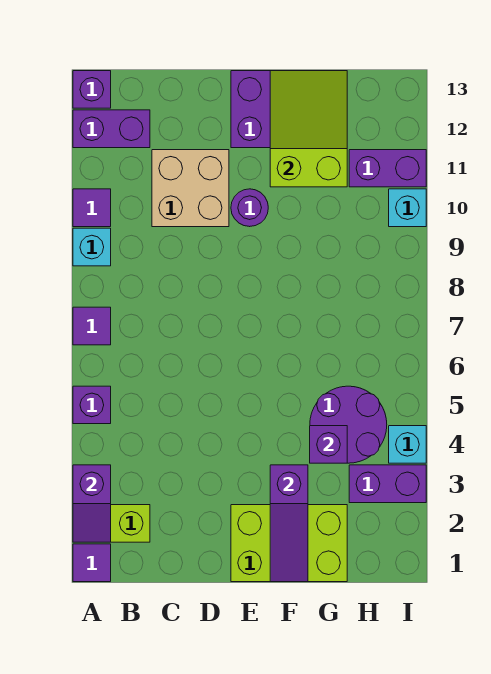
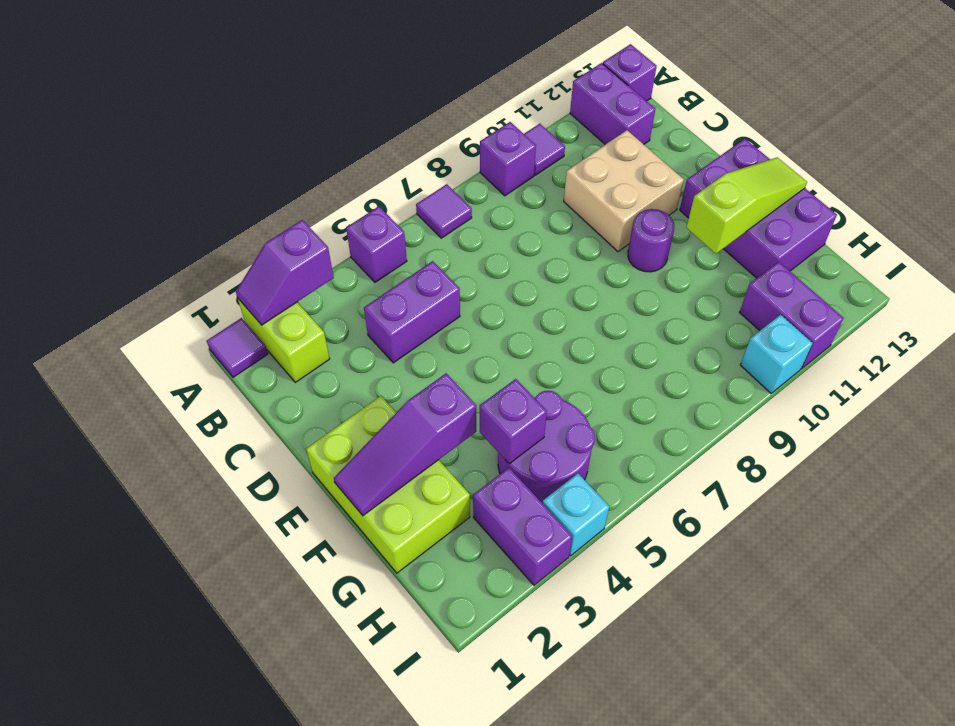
cyan brick A9 level 1 -> purple brick A9 level 1
none -> purple brick C4:C5 level 1
lime slope F11:G13 level 2 top 11 -> lime slope F11:F13 level 2 top 11

